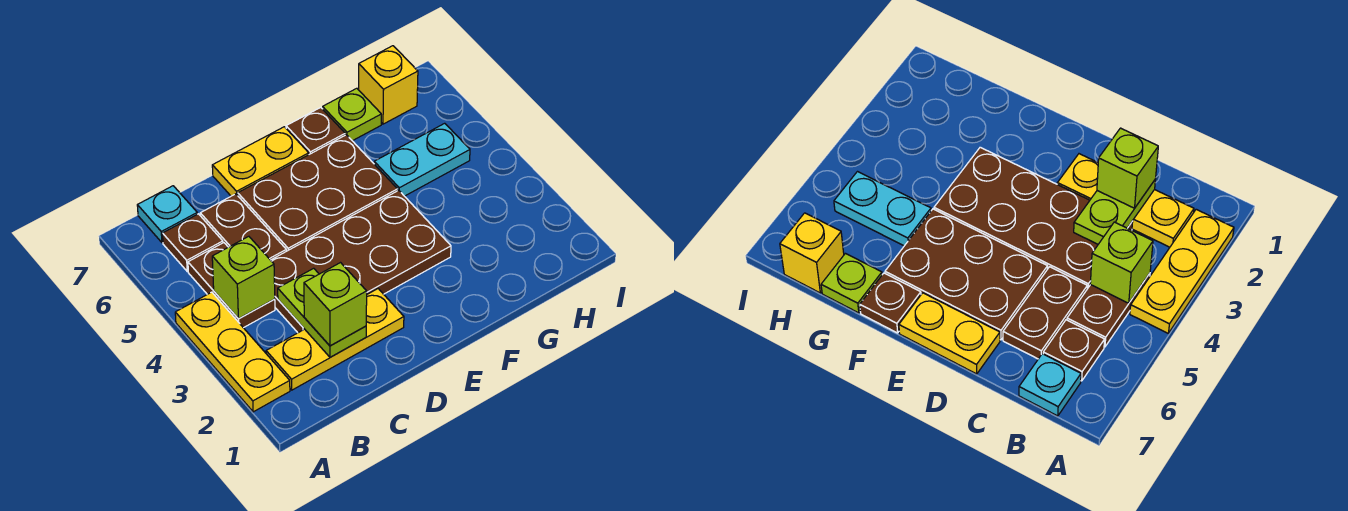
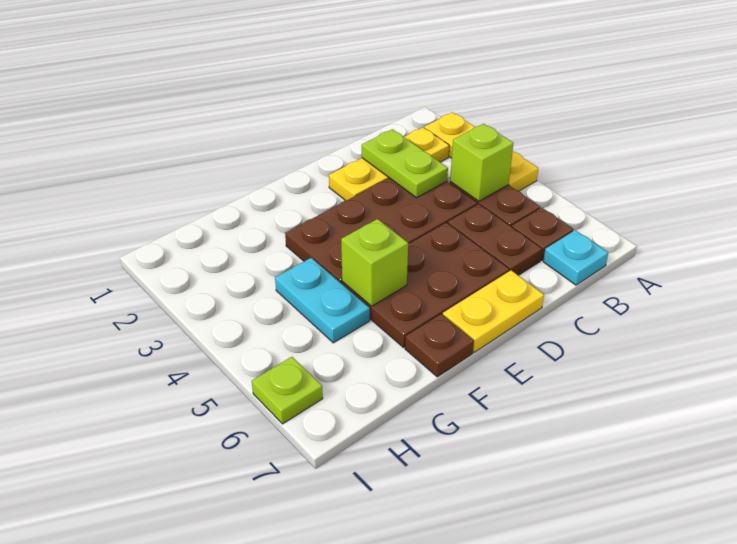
lime brick C2 level 3 -> lime brick F5 level 2
cyan plate G5:H5 level 1 -> cyan plate G4:G5 level 1
lime plate G7 level 1 -> lime plate I6 level 1
yellow brick H7 level 1 -> none

